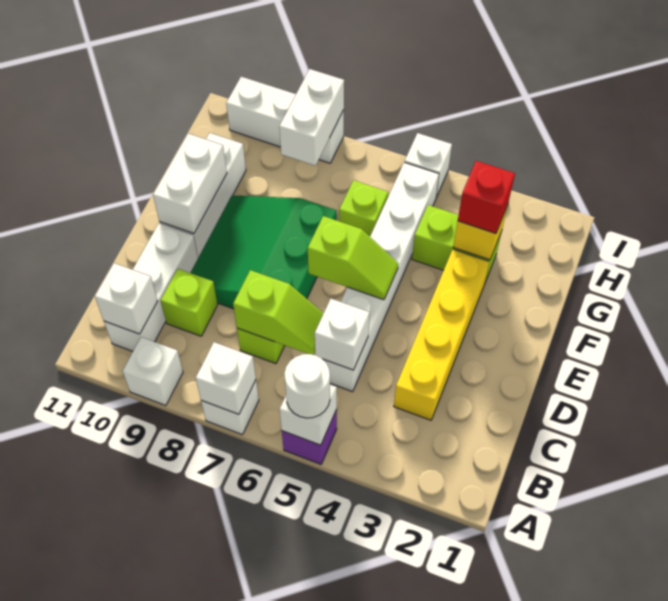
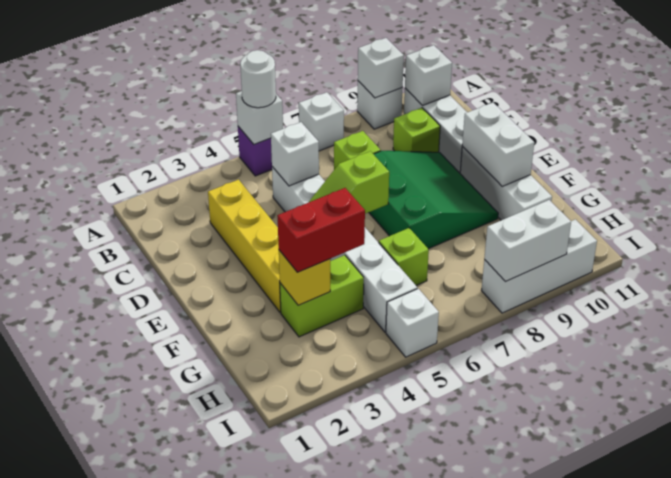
white brick A7 level 2 -> white brick A9 level 2
lime slope C6:C7 level 2 top 7 -> none
red brick G3 level 3 -> red brick G3:G4 level 3
white brick H8:I8 level 2 -> white brick I8:I9 level 2

